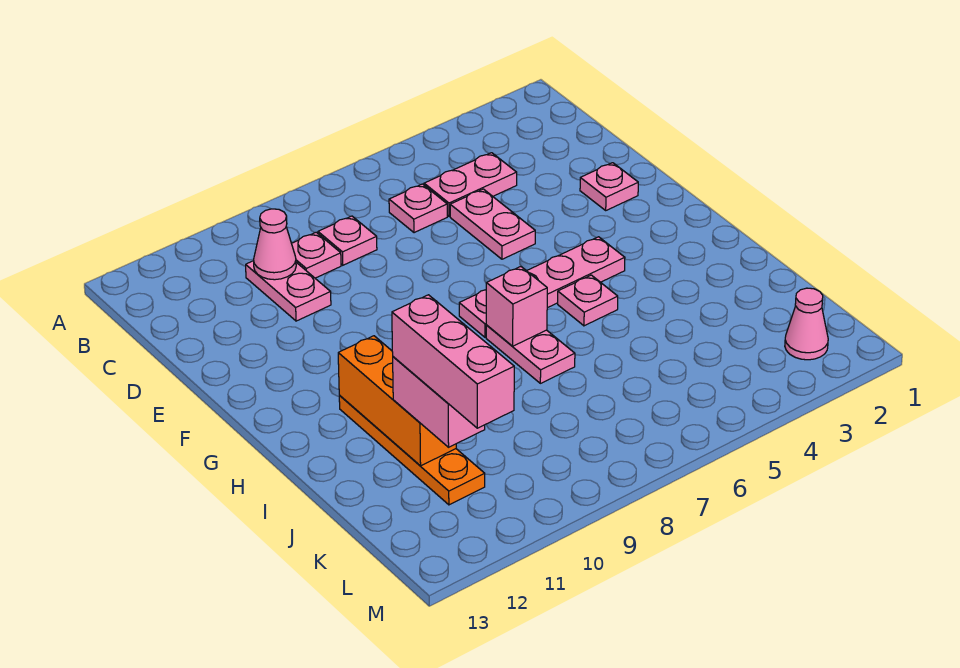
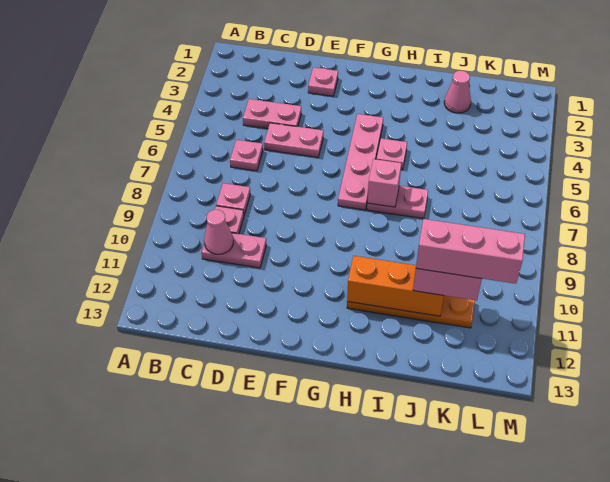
pink plate C4:C5 level 1 -> pink plate C4:D4 level 1
pink cone L2 level 1 -> pink cone J2 level 1

